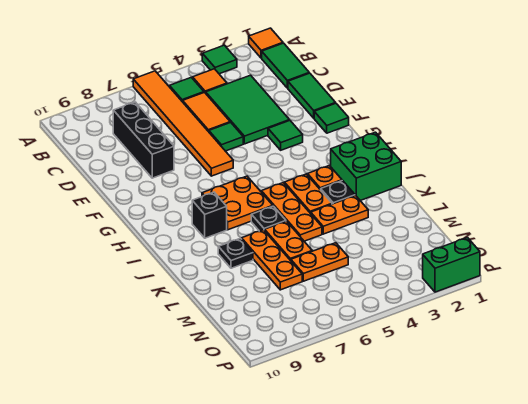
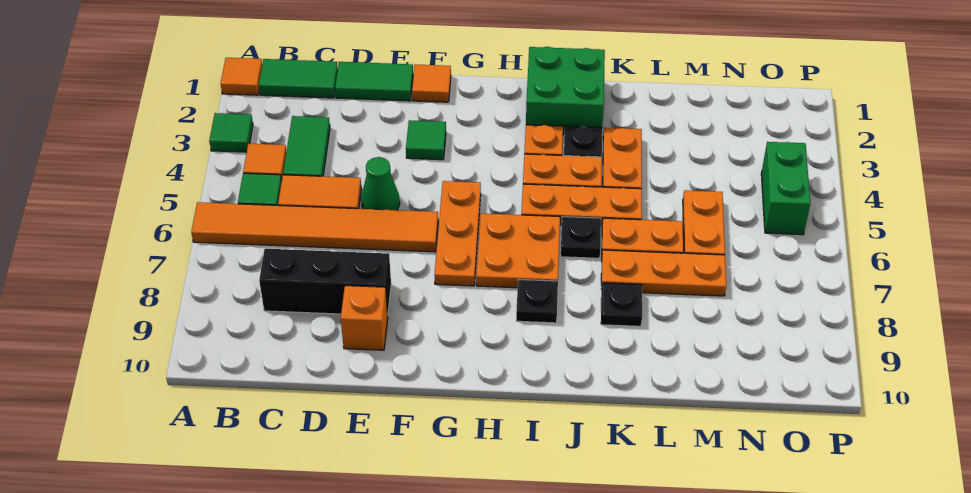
green tile C3:E4 level 1 -> green tile C3:C4 level 1
green tile E5 level 1 -> green cone E5 level 1
none -> orange brick E9 level 1
green tile F1 level 1 -> orange tile F1 level 1
none -> orange plate G5:G7 level 1
black brick I8 level 1 -> black plate I8 level 1
green brick P1:P2 level 1 -> green brick O4:O5 level 1

